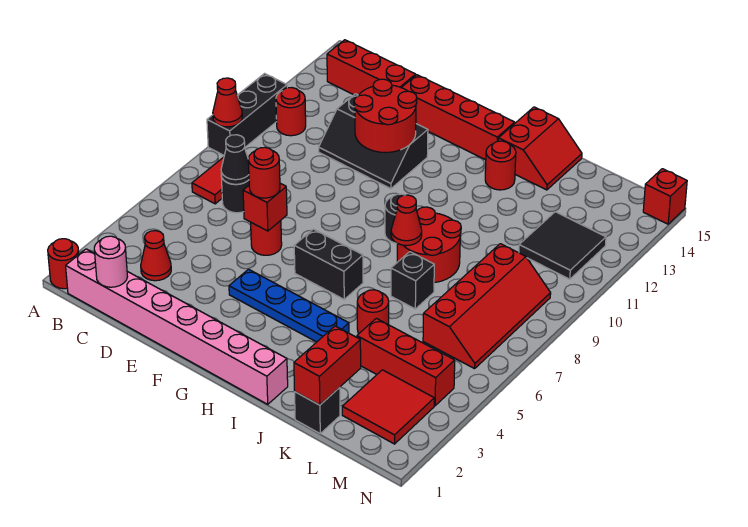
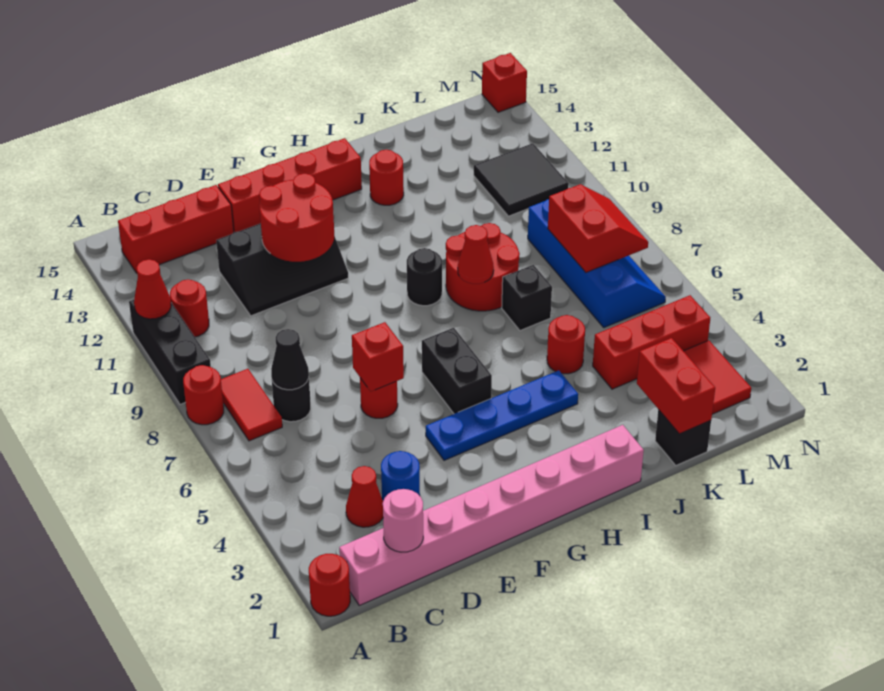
red cone A9 level 2 -> red cone A11 level 2
none -> blue round brick D3 level 1
red round brick E6 level 3 -> red round brick A8 level 1
black brick G6:H6 level 1 -> black brick G5:G6 level 1
red slope I14:J15 level 1 top I -> red slope L7:M8 level 2 top L
red slope L6:M9 level 1 top L -> blue slope L6:M9 level 1 top L

